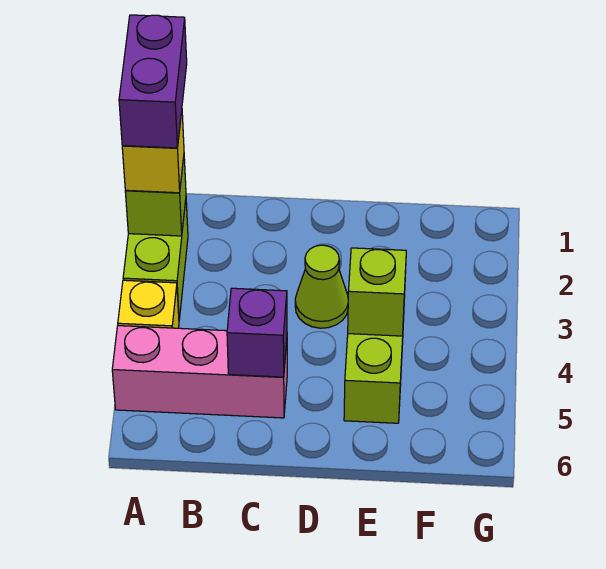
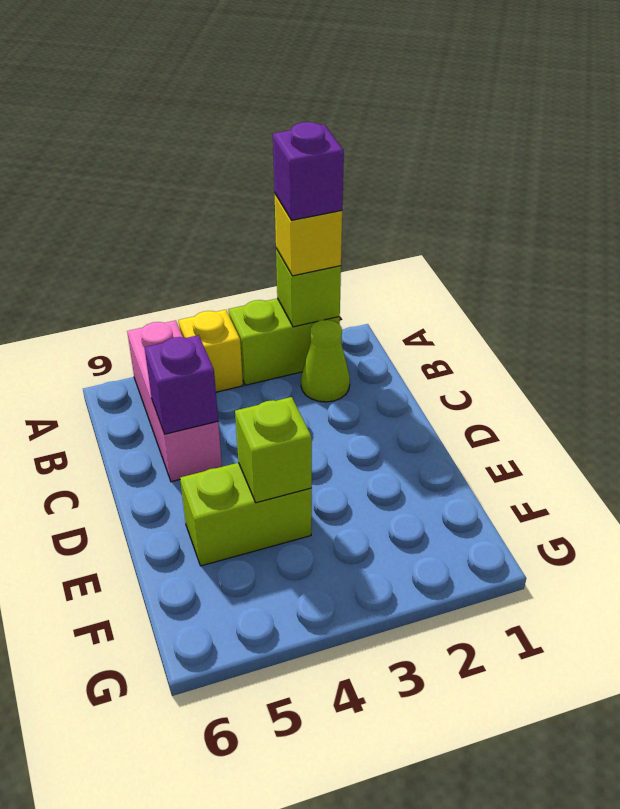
purple brick A1:A2 level 4 -> purple brick A2 level 4
lime cone D3 level 1 -> lime cone B2 level 1

